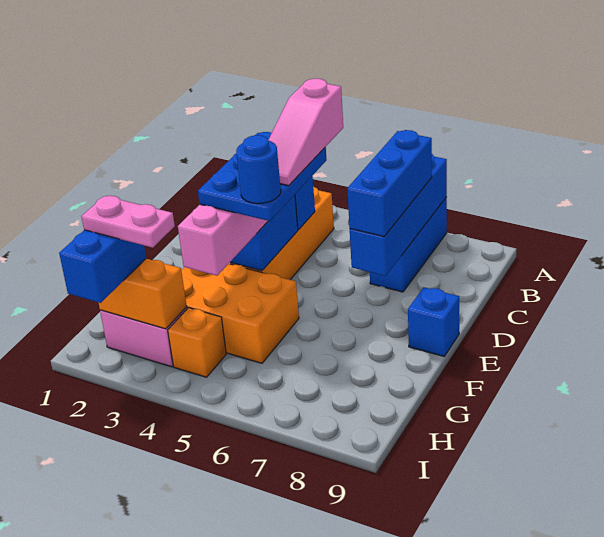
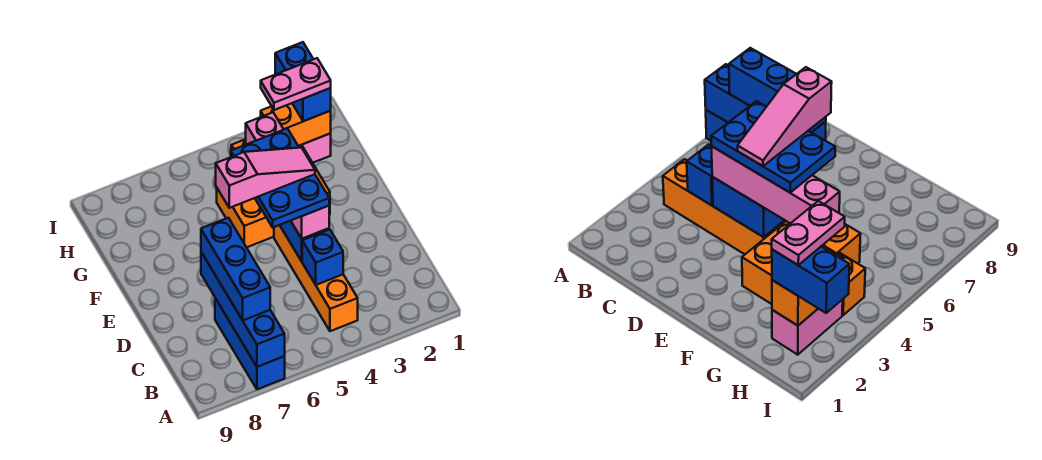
pink slope C5:E5 level 5 top C -> pink slope E4:E6 level 5 top 6
blue brick E9 level 1 -> none
blue round brick F5 level 5 -> none

